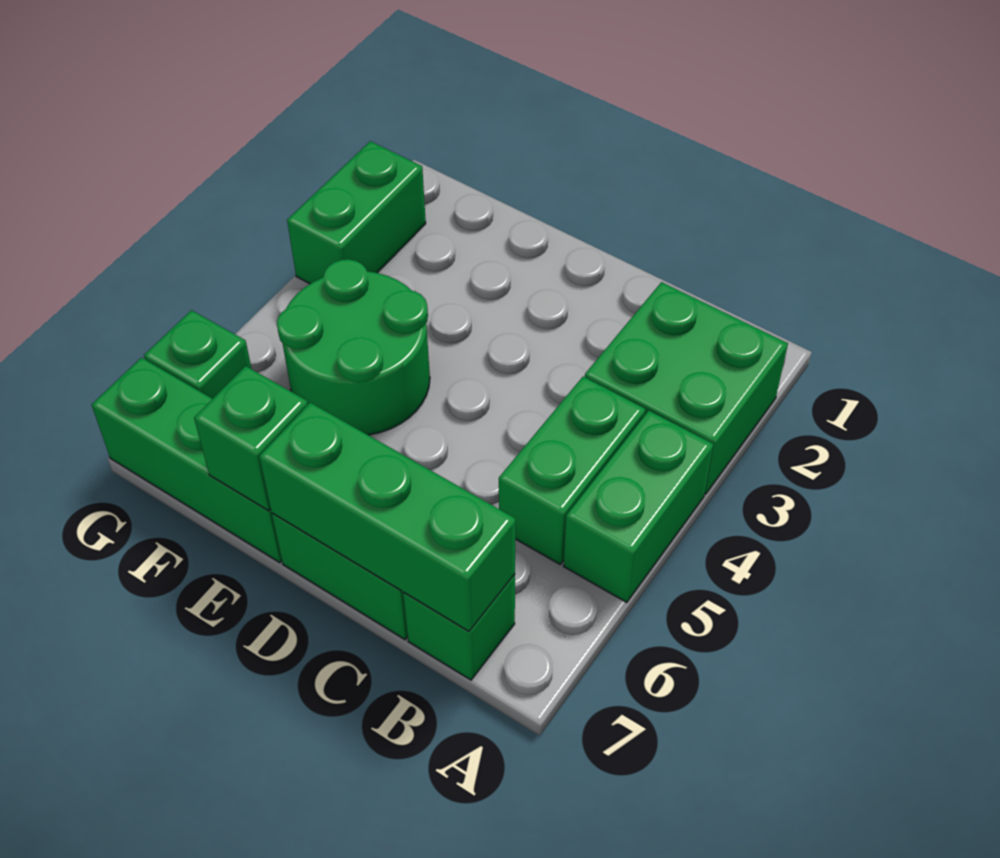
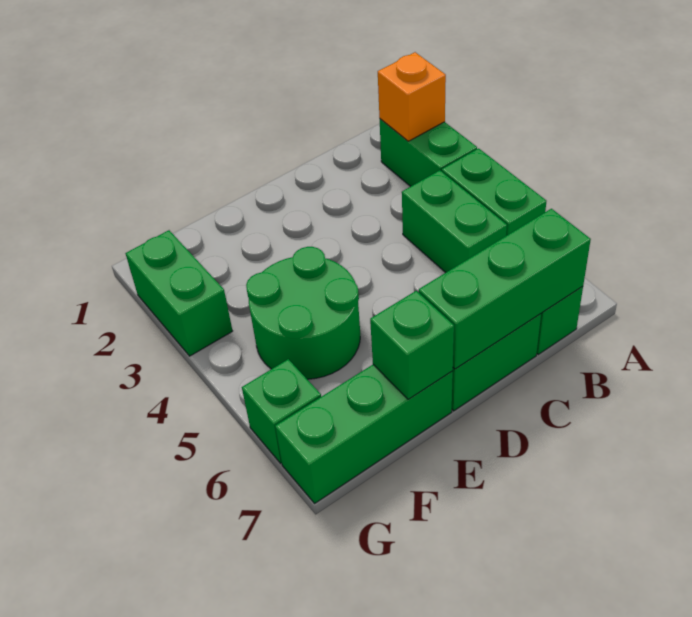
green brick A2:B3 level 1 -> green brick A2:A3 level 1
none -> orange brick A2 level 2

